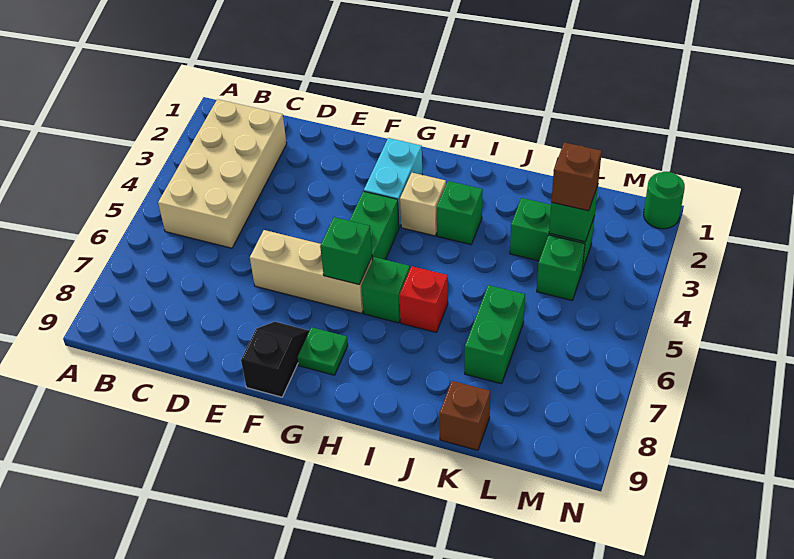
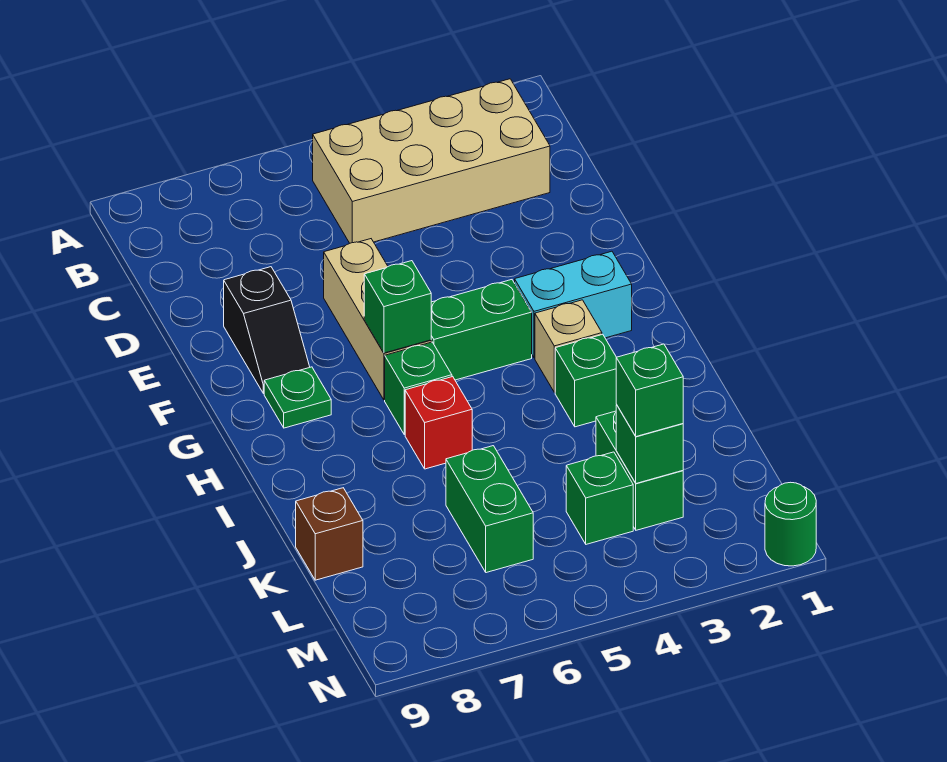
black slope F8:F9 level 1 top 9 -> black slope E8:F8 level 1 top E
green brick K6:K7 level 1 -> green brick K6:L6 level 1
brown brick L3 level 3 -> green brick L3 level 3

